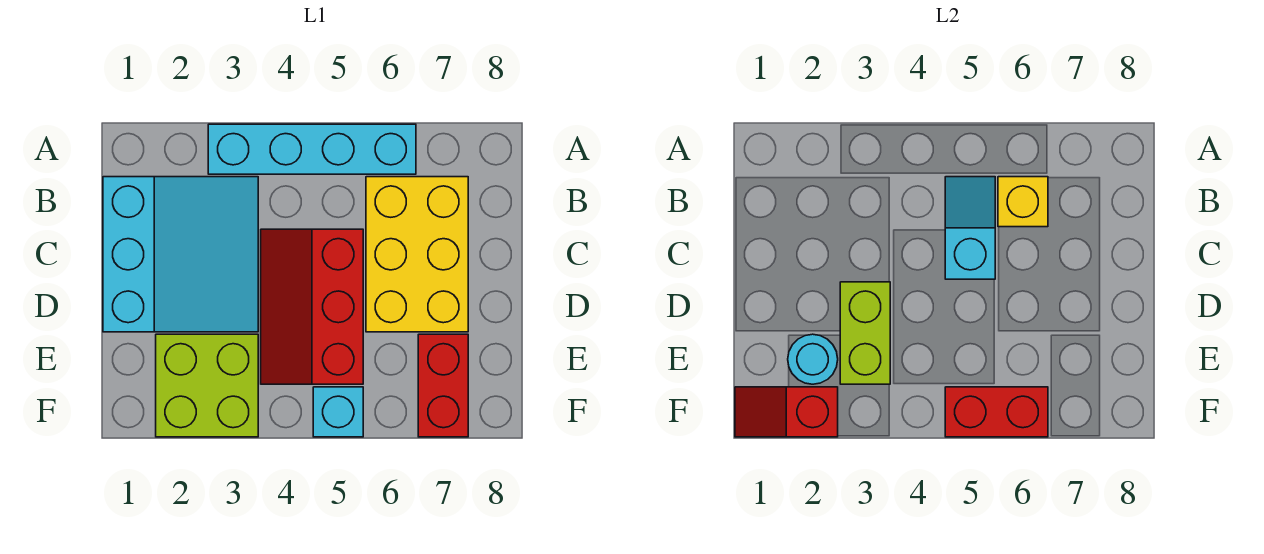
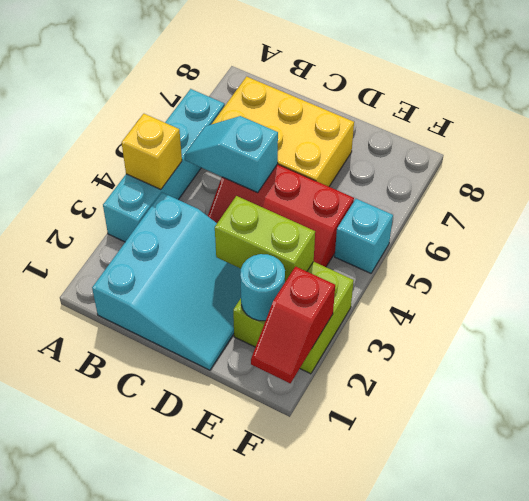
cyan slope B1:D3 level 1 top 1 -> cyan slope B1:D3 level 1 top B
yellow brick B6 level 2 -> yellow brick A4 level 2
red brick E7:F7 level 1 -> none
red brick F5:F6 level 2 -> none

